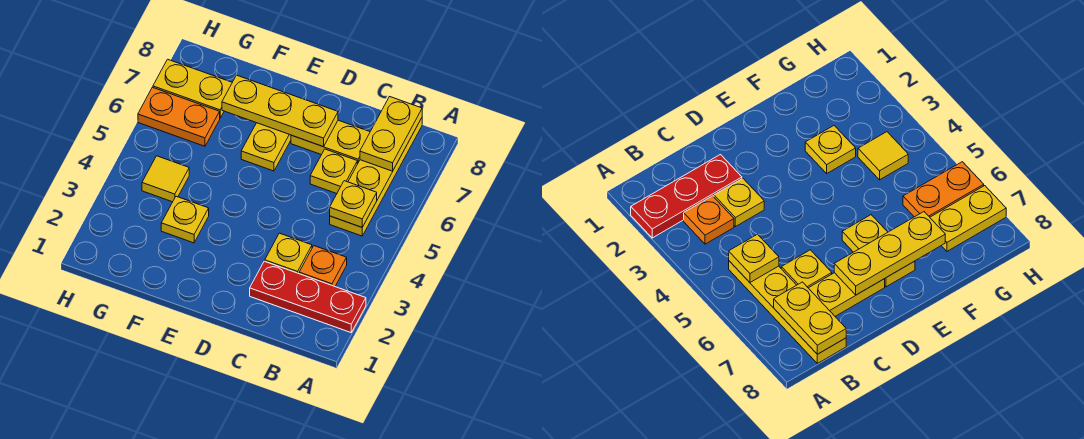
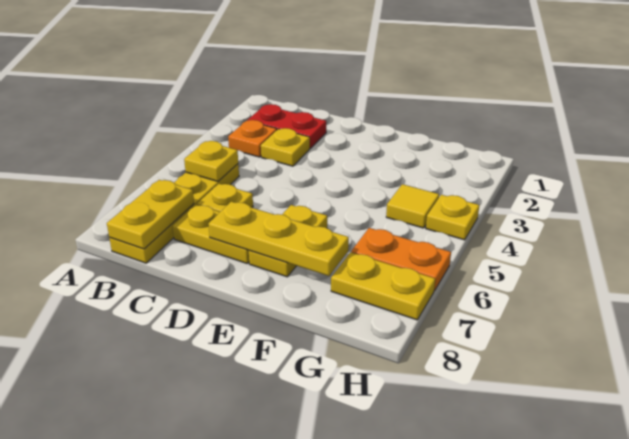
red plate A2:C2 level 1 -> red plate B2:C2 level 1
yellow plate F3 level 1 -> yellow plate H4 level 1

